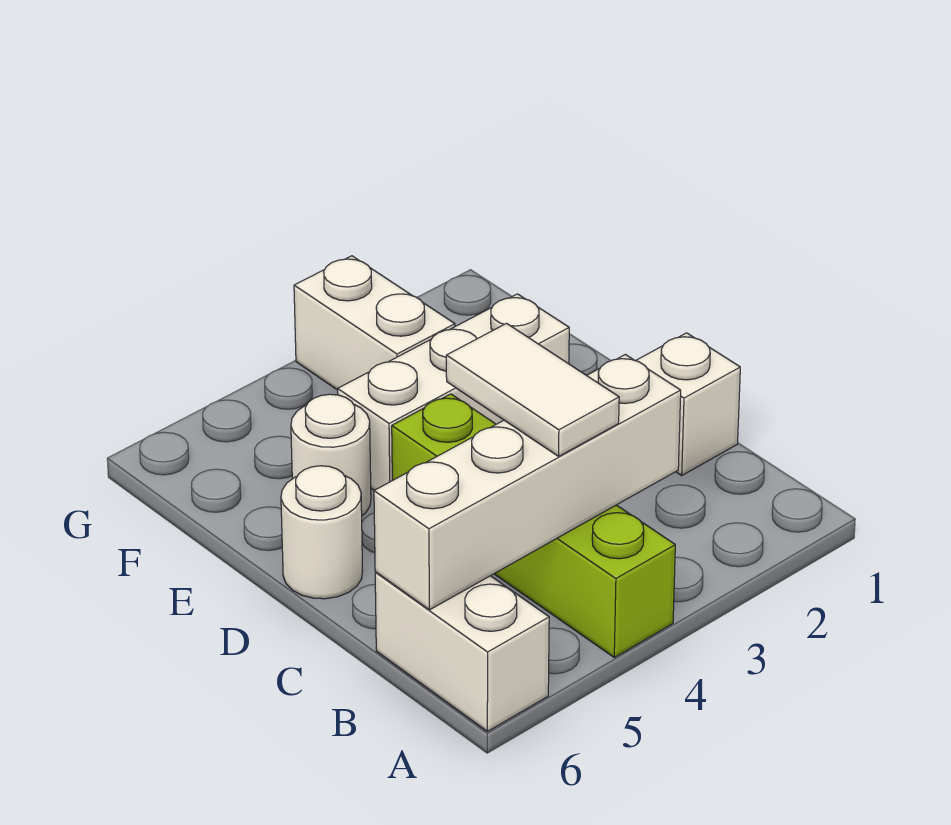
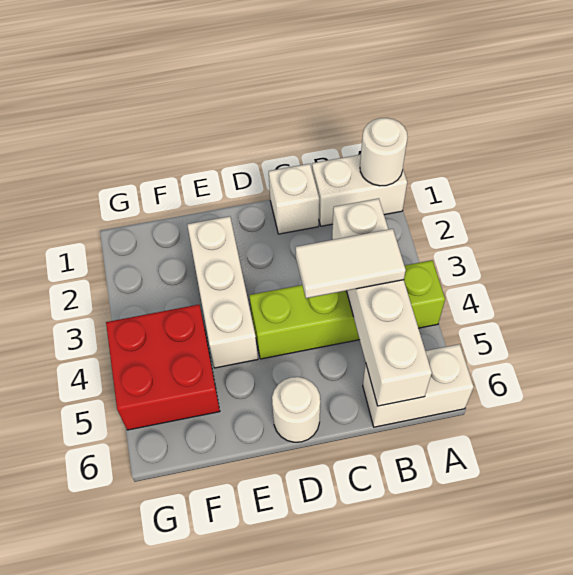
white round brick E5 level 1 -> white round brick A1 level 2
white brick F3:G3 level 1 -> white brick A1:B1 level 1
none -> red brick F4:G5 level 1

